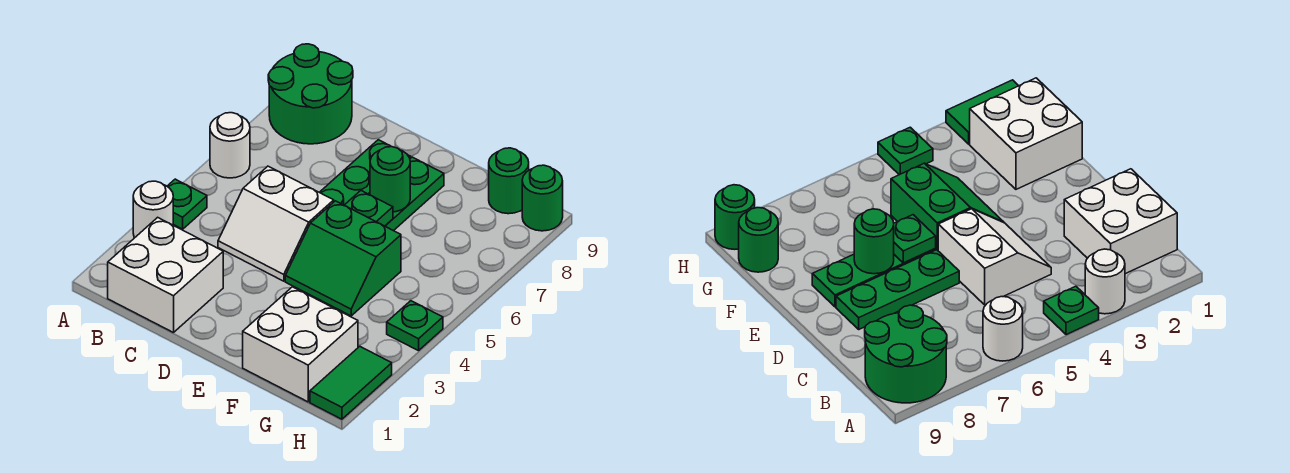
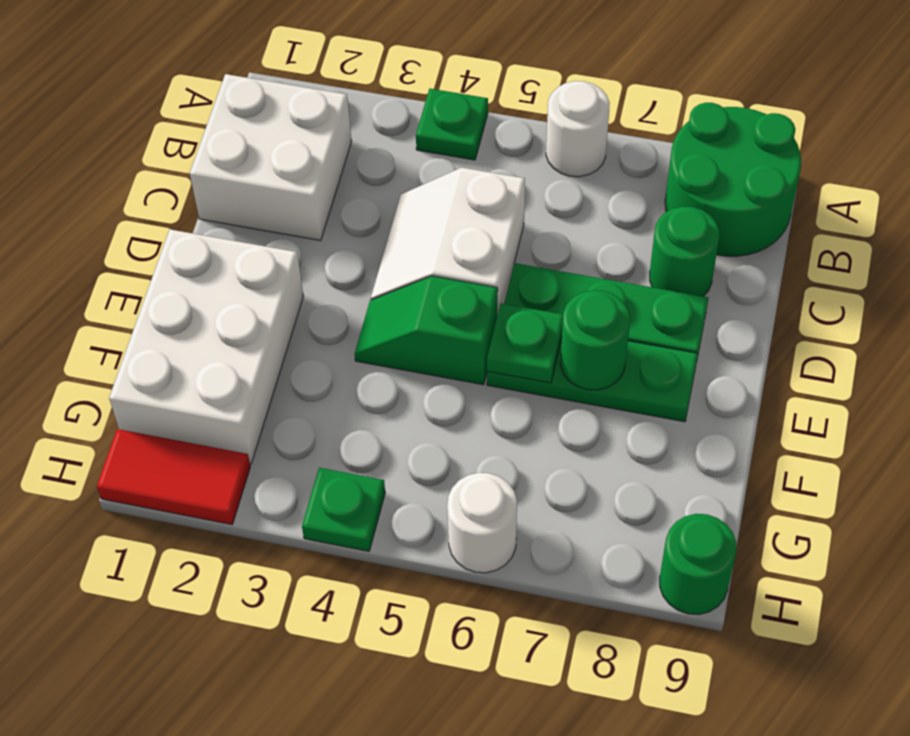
white round brick A3 level 1 -> white round brick H6 level 1
green slope E4:F5 level 1 top 5 -> green slope E4:E5 level 1 top 5
white brick F1:G2 level 1 -> white brick E1:G2 level 1
green round brick G9 level 1 -> green round brick C8 level 1
green tile H1:H2 level 1 -> red tile H1:H2 level 1

